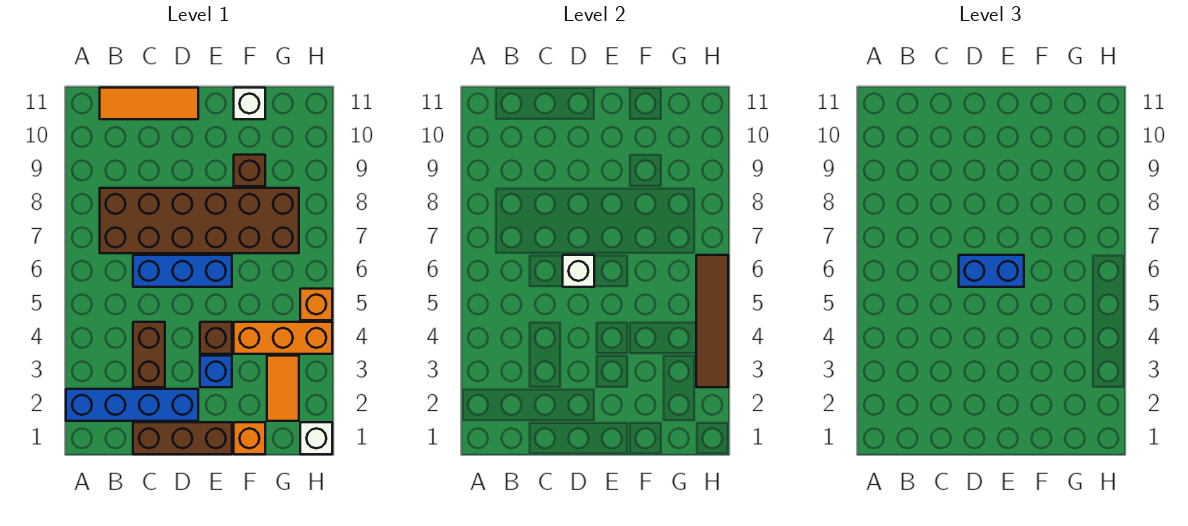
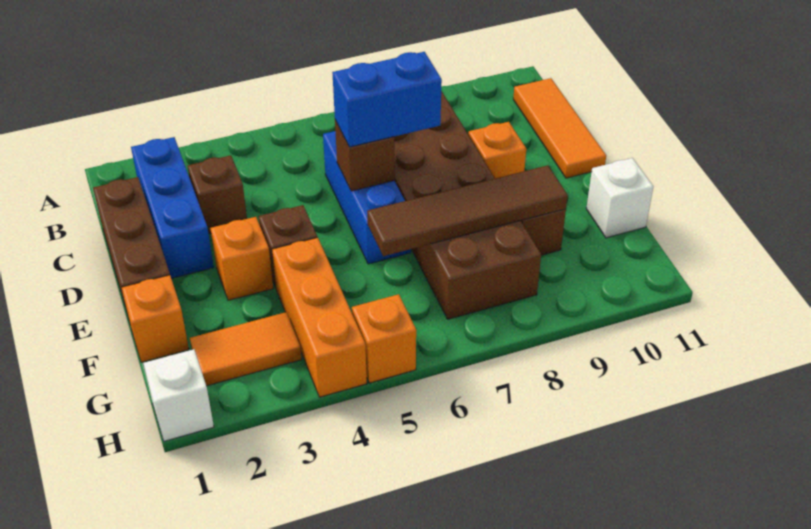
blue brick A2:D2 level 1 -> blue brick B2:D2 level 1
brown brick C3:C4 level 1 -> brown brick C3 level 1
white brick D6 level 2 -> brown brick D6 level 2
blue brick D6:E6 level 3 -> blue brick D6:D7 level 3
none -> orange brick D9 level 1
blue brick E3 level 1 -> orange brick E3 level 1
brown tile H3:H6 level 2 -> brown tile F6:F9 level 2

